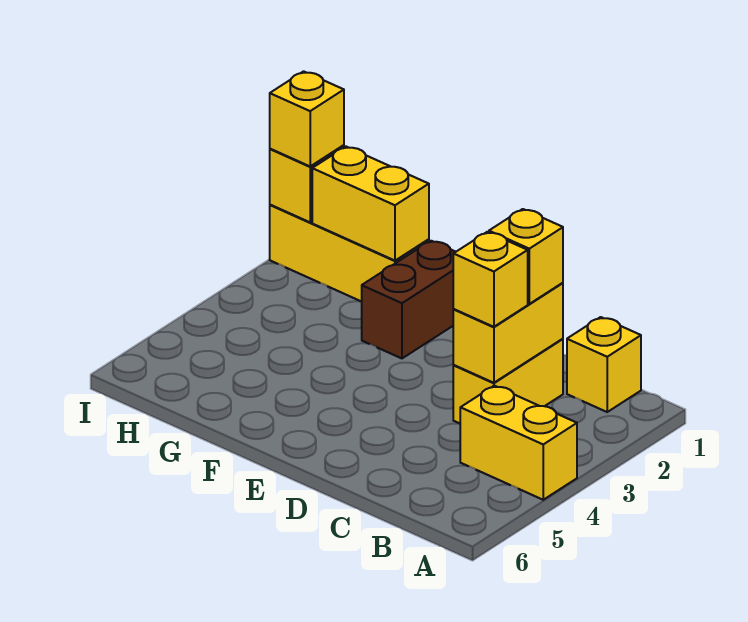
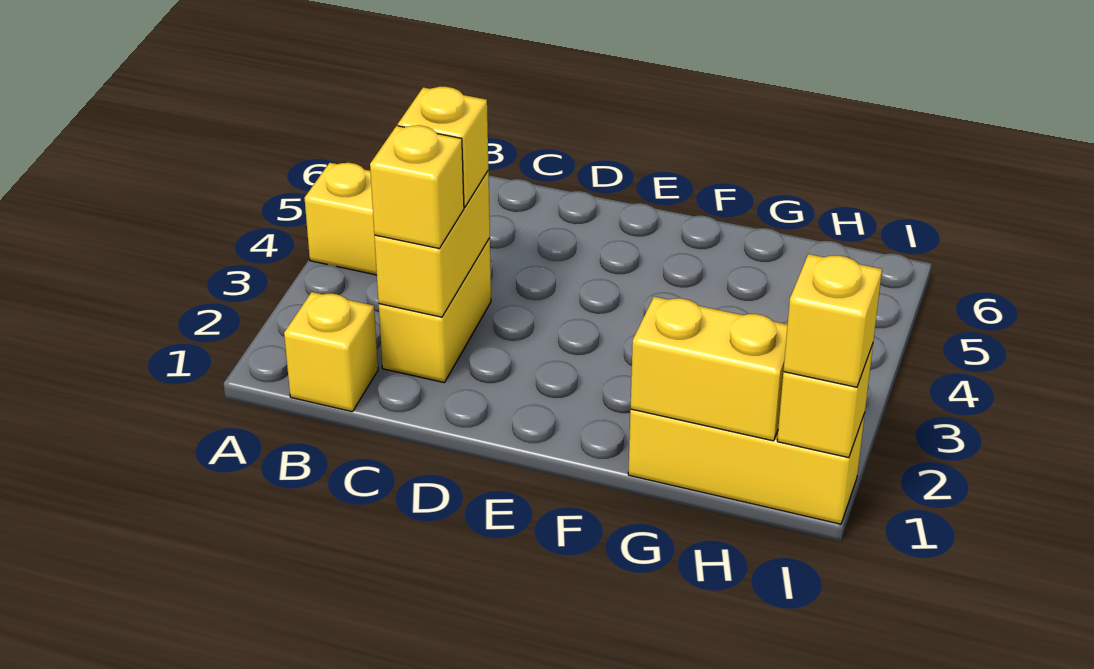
brown brick F1:F2 level 1 -> none

